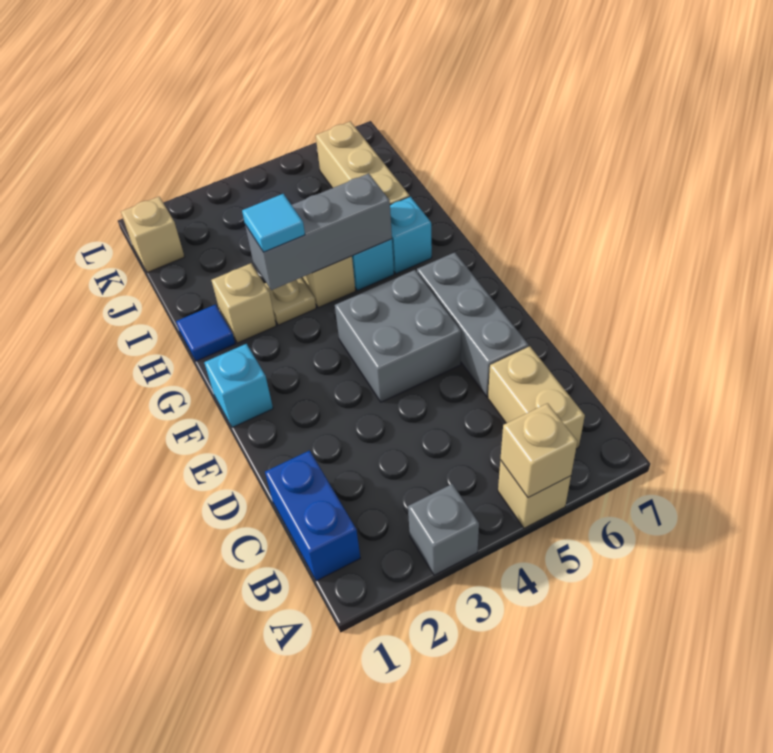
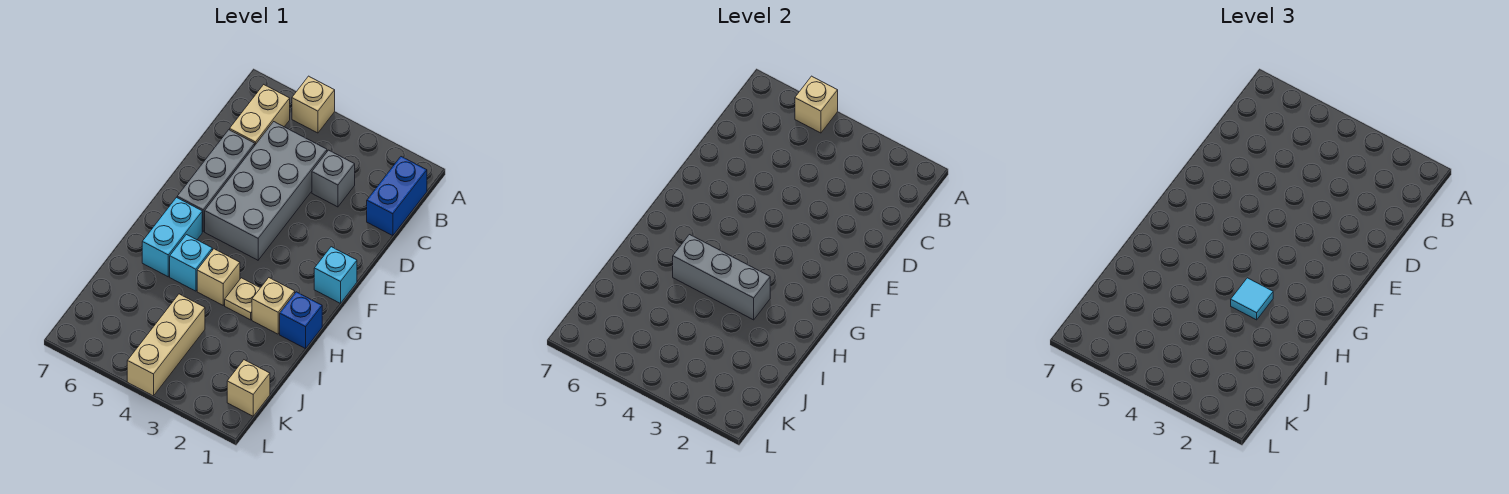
grey brick A3 level 1 -> grey brick C3 level 1
grey brick E4:F5 level 1 -> grey brick C4:F5 level 1
blue tile H1 level 1 -> blue brick H1 level 1
cyan brick H6 level 1 -> cyan brick G6:H6 level 1
tan brick I6:K6 level 1 -> tan brick J4:L4 level 1

